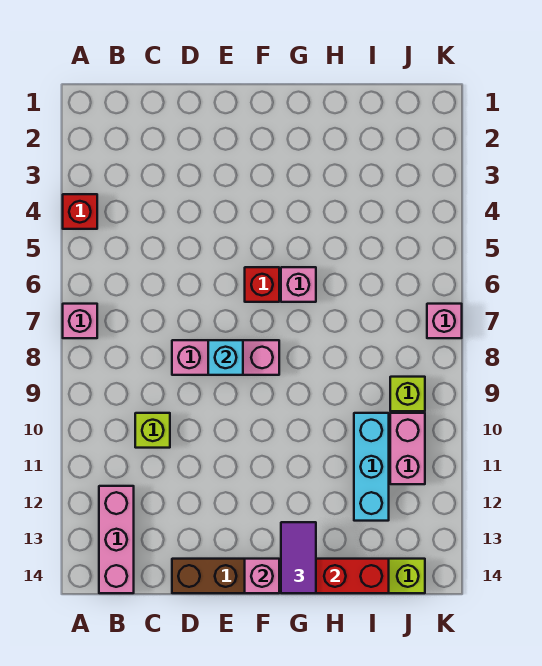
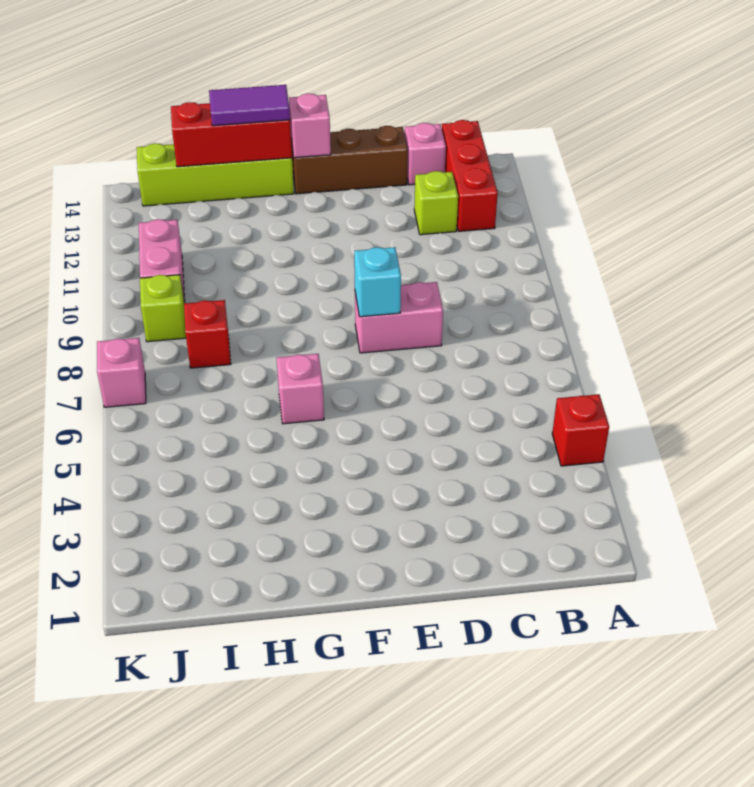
pink brick A7 level 1 -> pink brick C14 level 1
pink brick B12:B14 level 1 -> red brick B12:B14 level 1
lime brick C10 level 1 -> lime brick C12 level 1
pink brick D8:F8 level 1 -> pink brick D8:E8 level 1
red brick F6 level 1 -> red brick I8 level 1
purple tile G13:G14 level 3 -> purple tile G14:H14 level 3
cyan brick I10:I12 level 1 -> none

